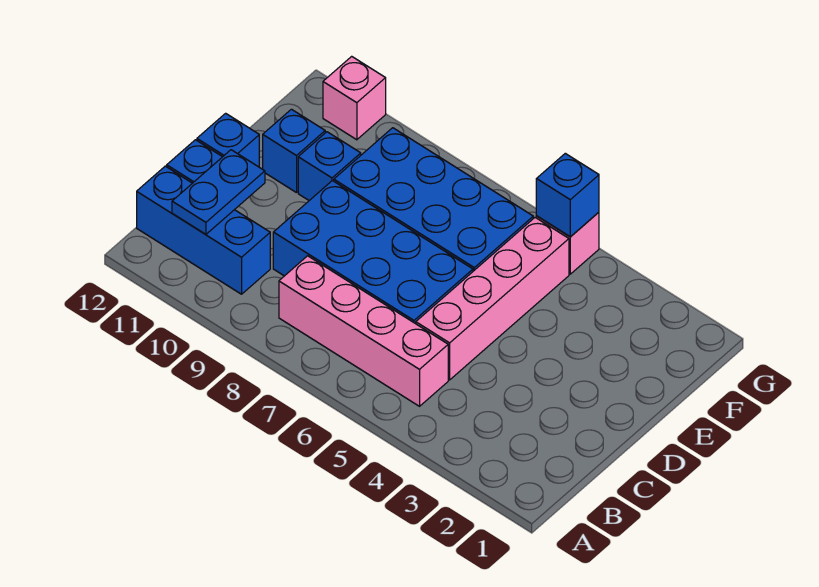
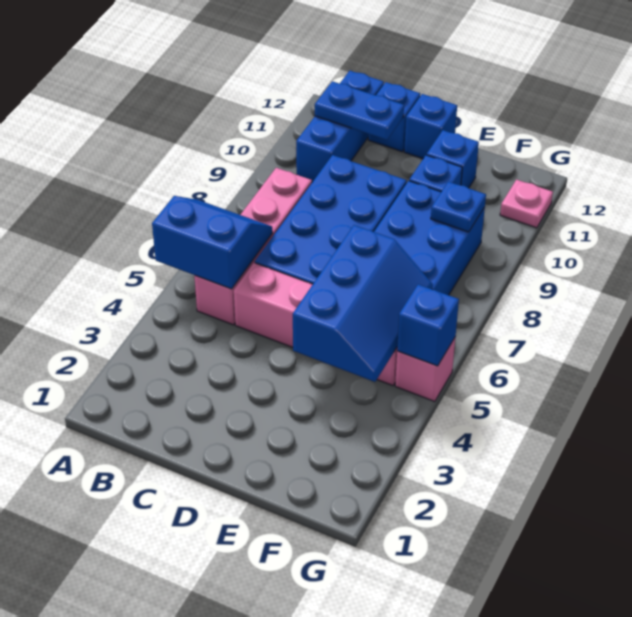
none -> blue slope A5:B6 level 2 top 5
none -> blue slope E4:F6 level 2 top E
none -> blue plate F9 level 2
pink brick G11 level 1 -> pink plate G11 level 1

